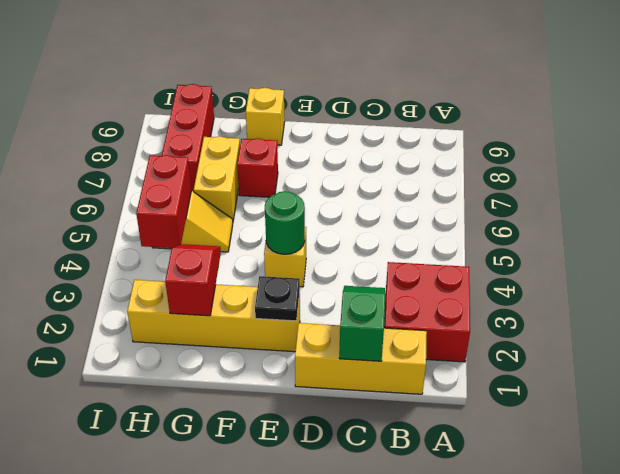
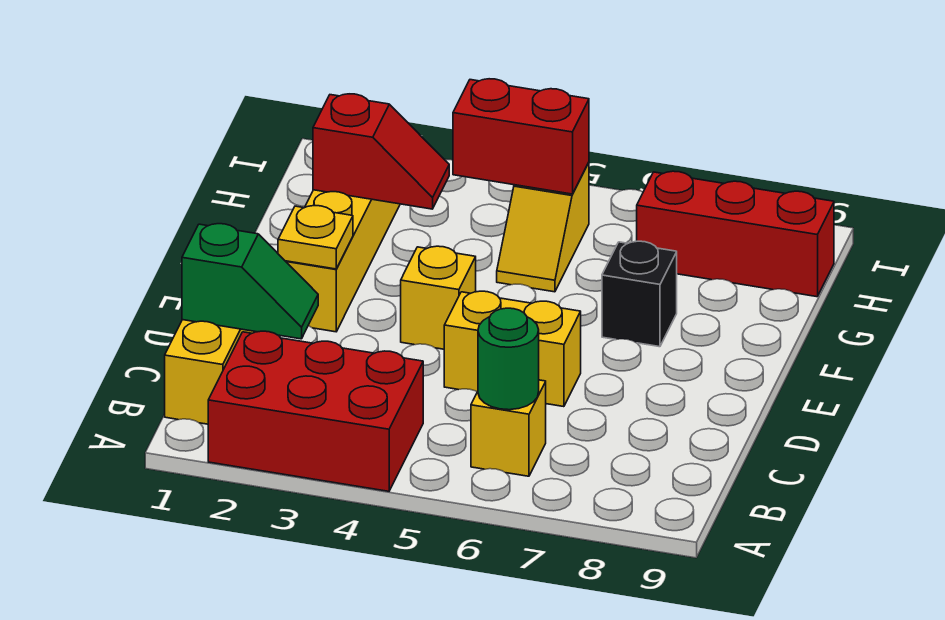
red brick A2:B3 level 1 -> red brick A2:B4 level 1
black plate E2 level 2 -> yellow plate E2 level 2
green round brick E4 level 2 -> green round brick B6 level 2
red brick F7 level 1 -> black brick F7 level 1
yellow brick F9 level 1 -> yellow brick B6 level 1
yellow brick G6:G7 level 1 -> yellow brick D5:D6 level 1

